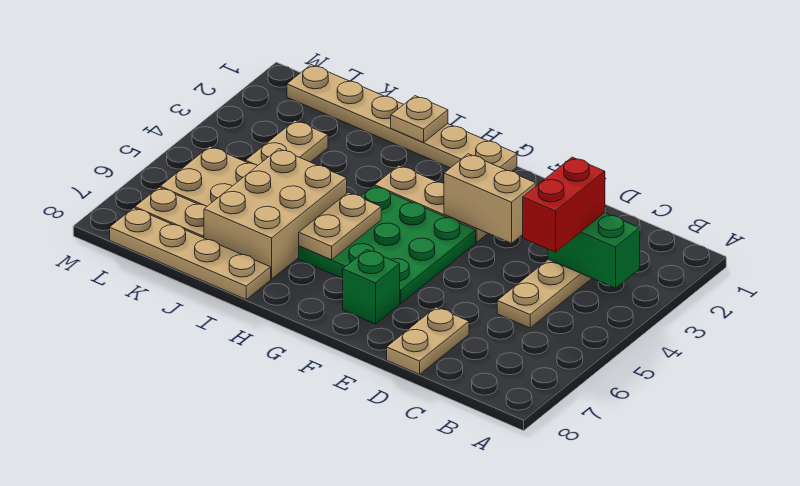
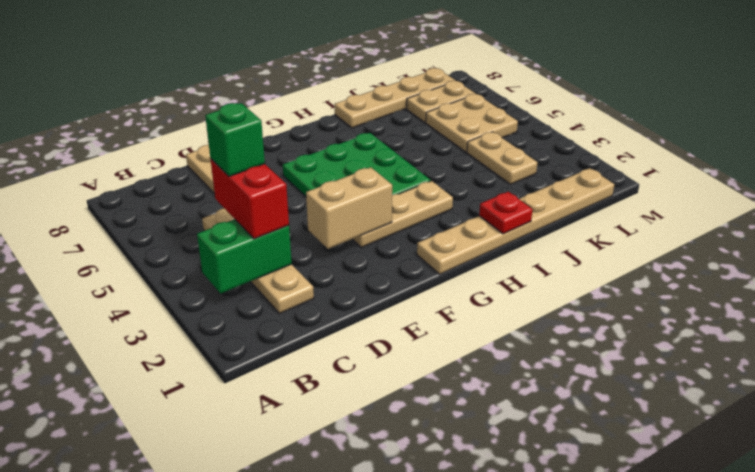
green brick F7 level 1 -> green brick C4 level 4
tan plate H5:H6 level 2 -> none
tan plate I1 level 2 -> red plate I1 level 2
tan brick I5:J7 level 1 -> none

